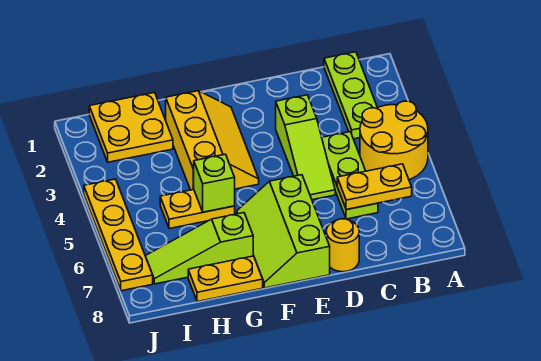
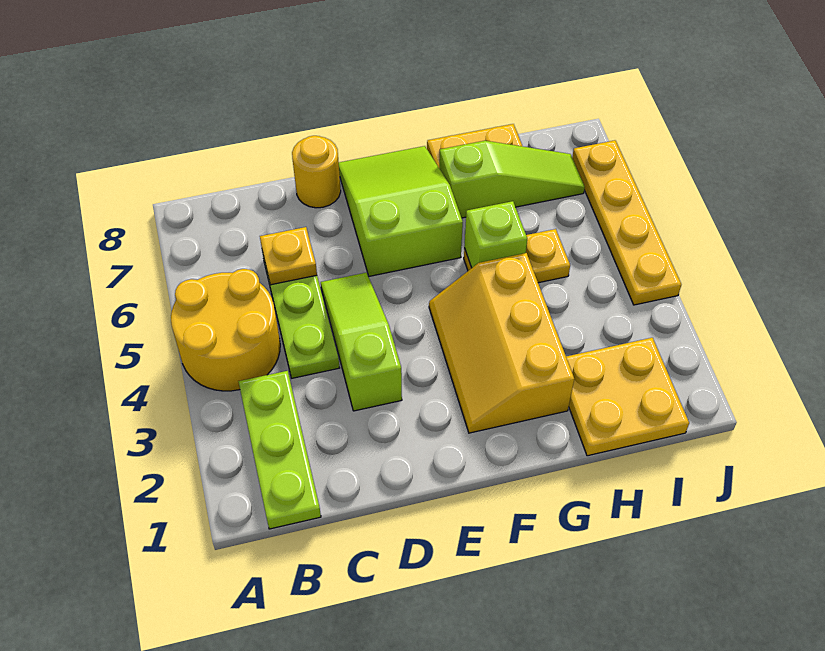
yellow plate B6:C6 level 2 -> yellow plate C6 level 2
lime slope E6:F8 level 1 top E -> lime slope E6:F8 level 1 top 6

